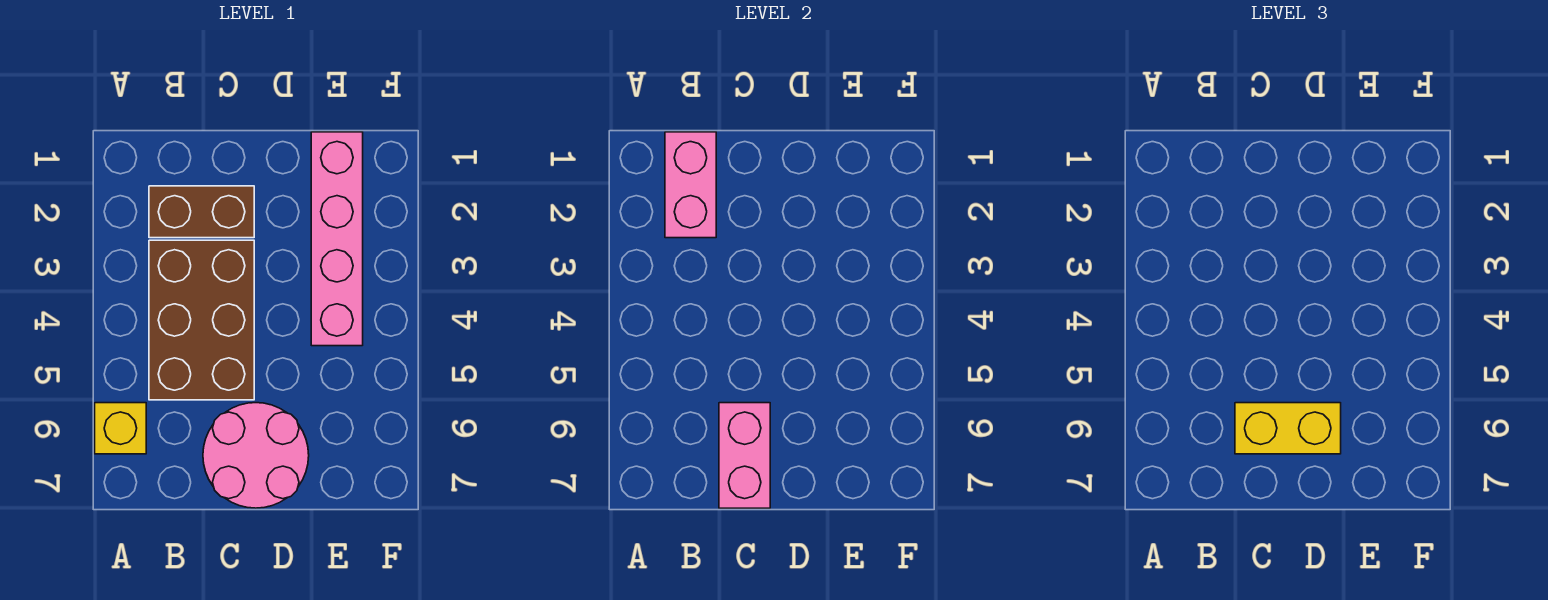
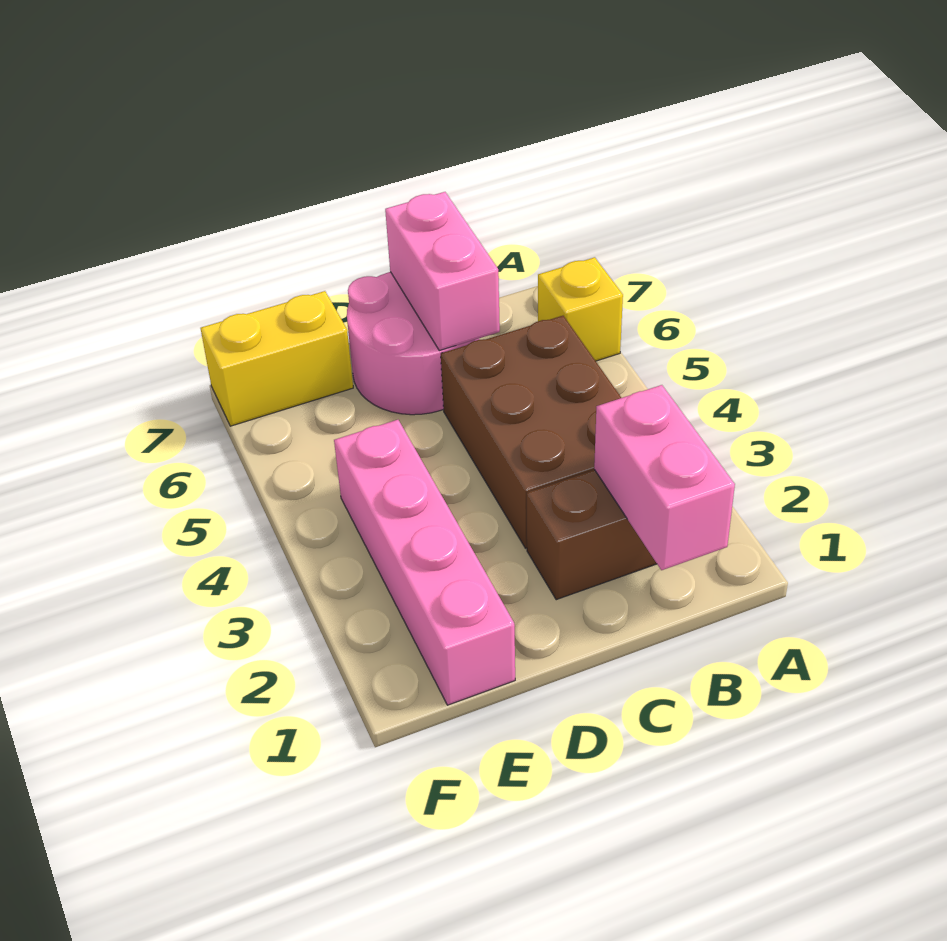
yellow brick C6:D6 level 3 -> yellow brick E7:F7 level 1

